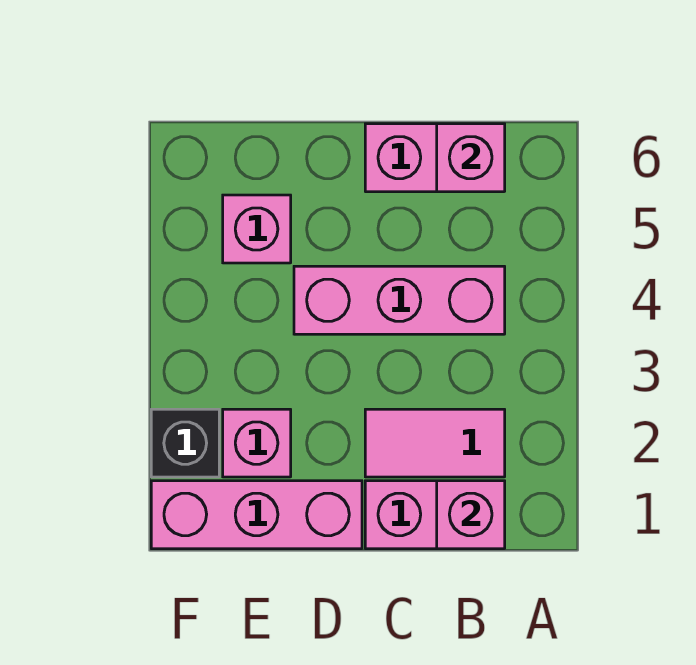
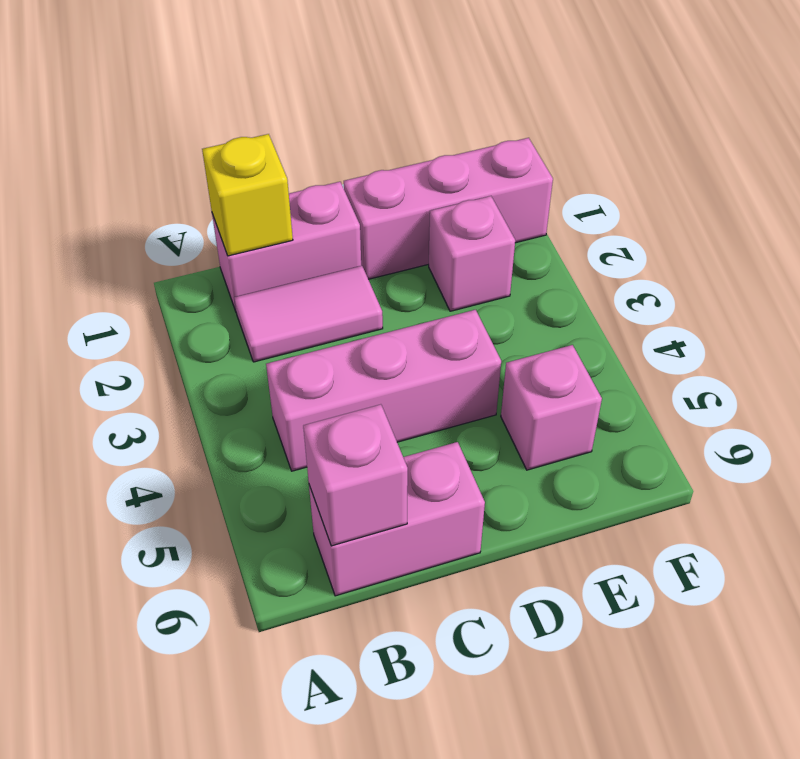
pink brick B1 level 2 -> yellow brick B1 level 2
black brick F2 level 1 -> none

